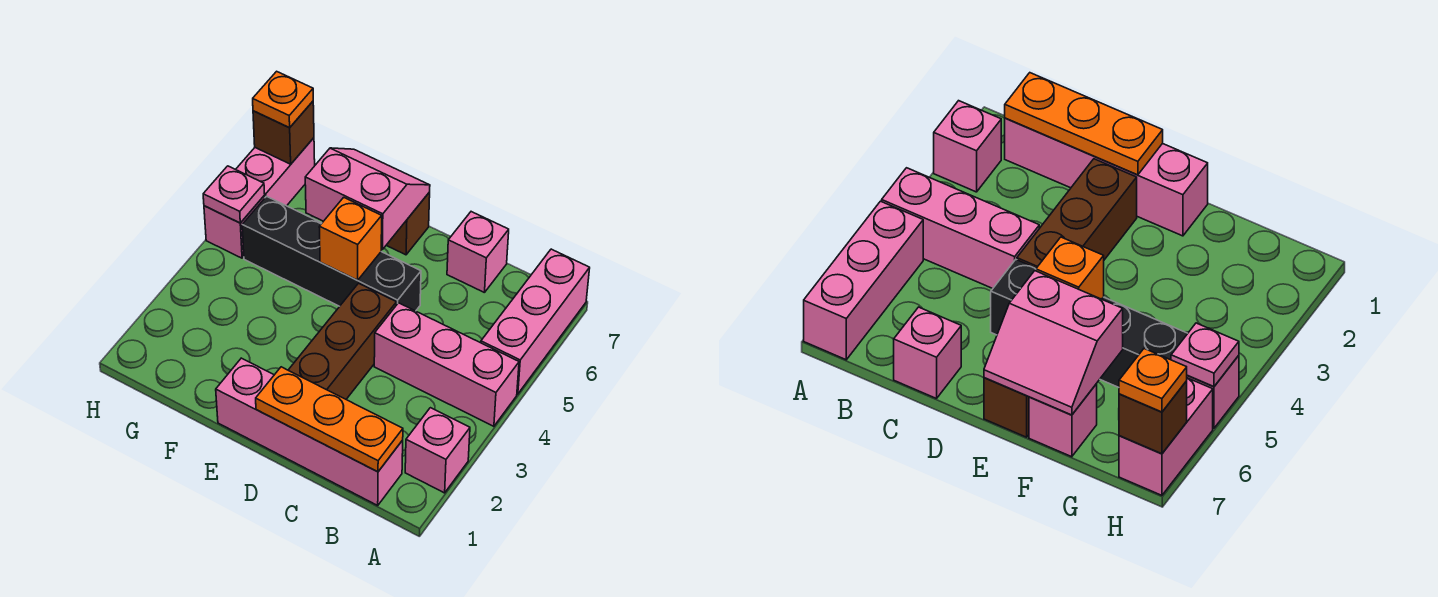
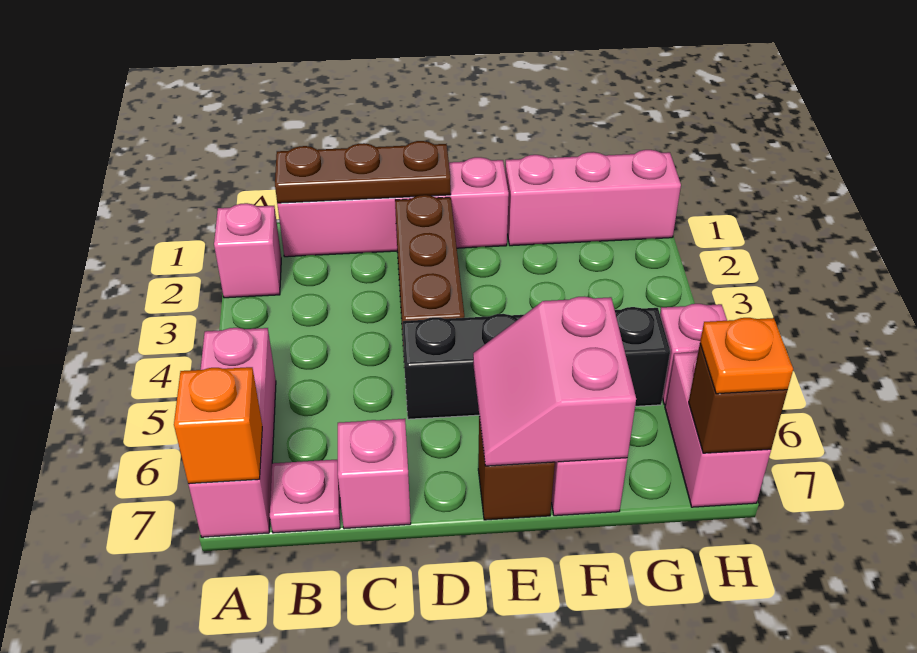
pink brick A4:C4 level 1 -> pink brick F1:H1 level 1
orange plate B1:D1 level 2 -> brown plate B1:D1 level 2
orange brick E5 level 2 -> orange brick A7 level 2
pink slope E6:F7 level 2 top 6 -> pink slope E6:F7 level 2 top F
pink plate H5 level 2 -> pink plate B7 level 1

